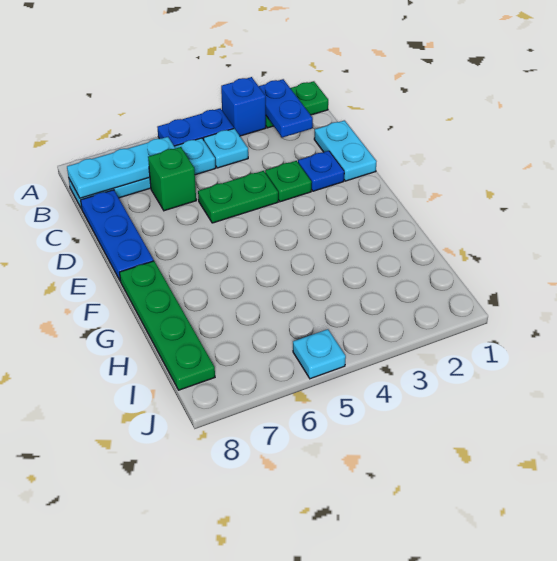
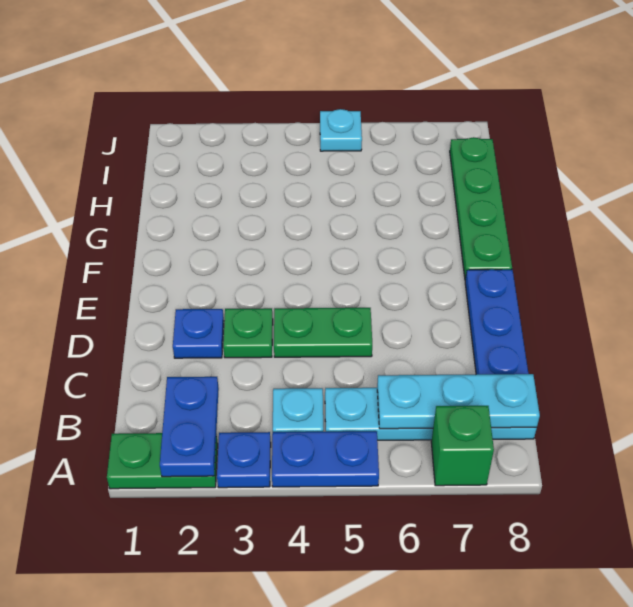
blue brick A3 level 1 -> blue plate A3 level 1
cyan plate C1:D1 level 1 -> none
green brick C6 level 1 -> green brick A7 level 1

